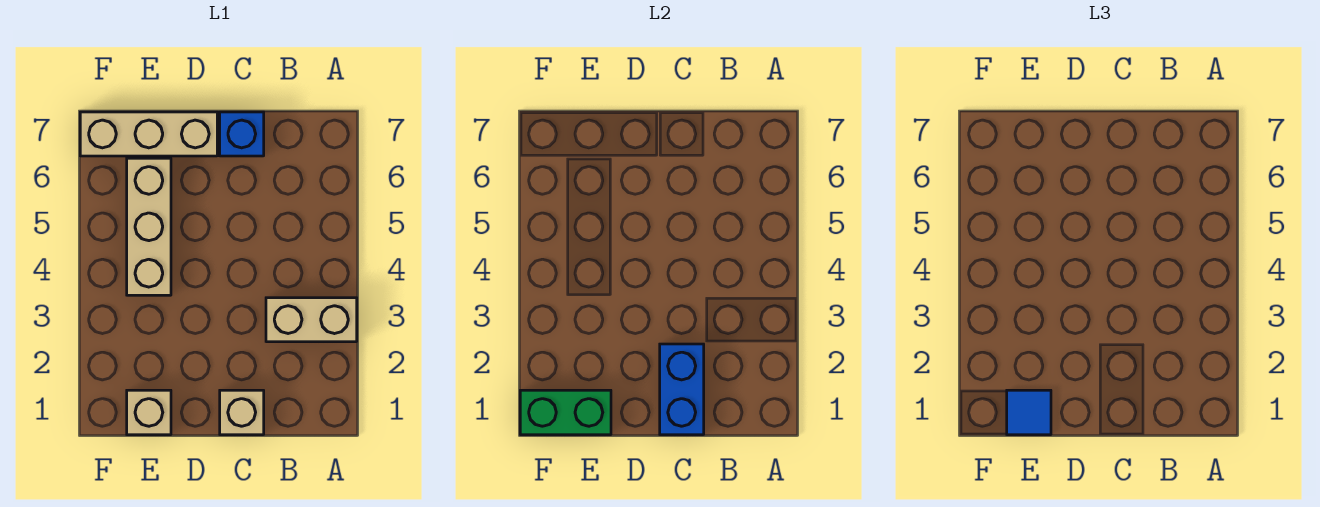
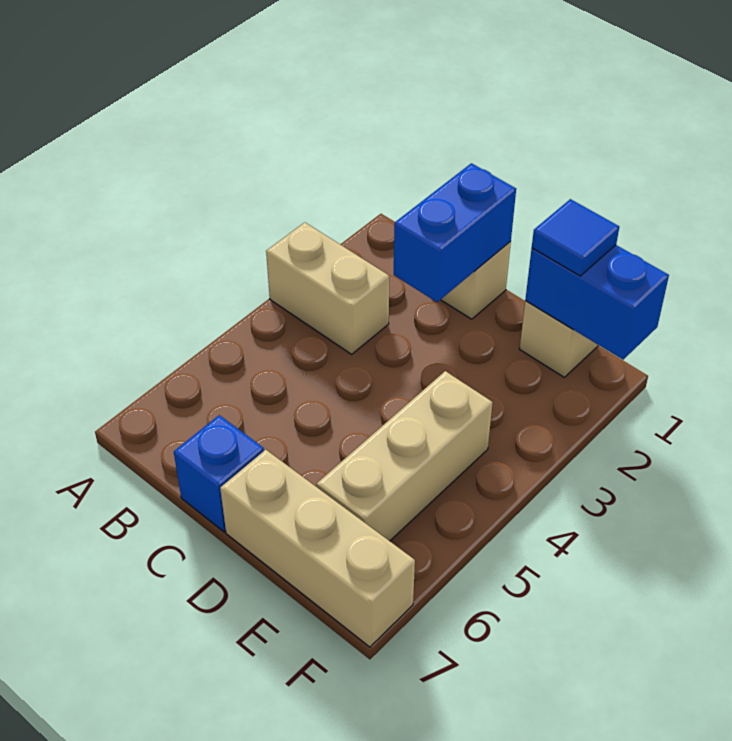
green brick E1:F1 level 2 -> blue brick E1:F1 level 2

